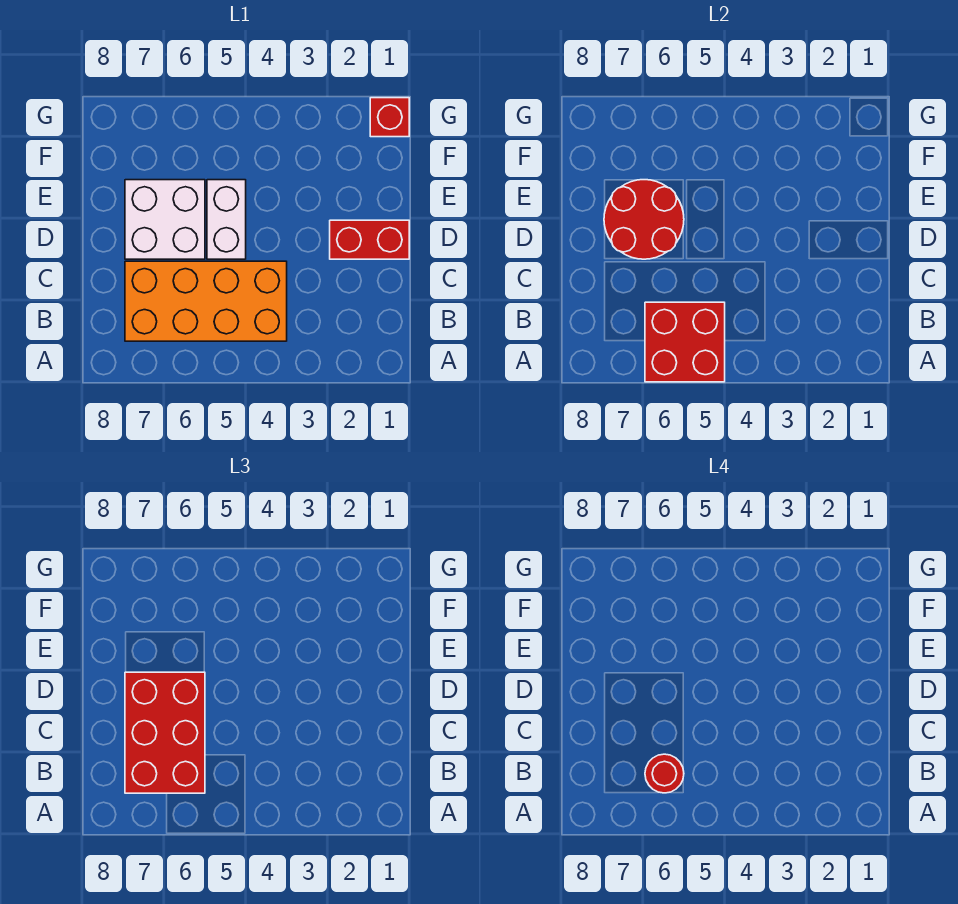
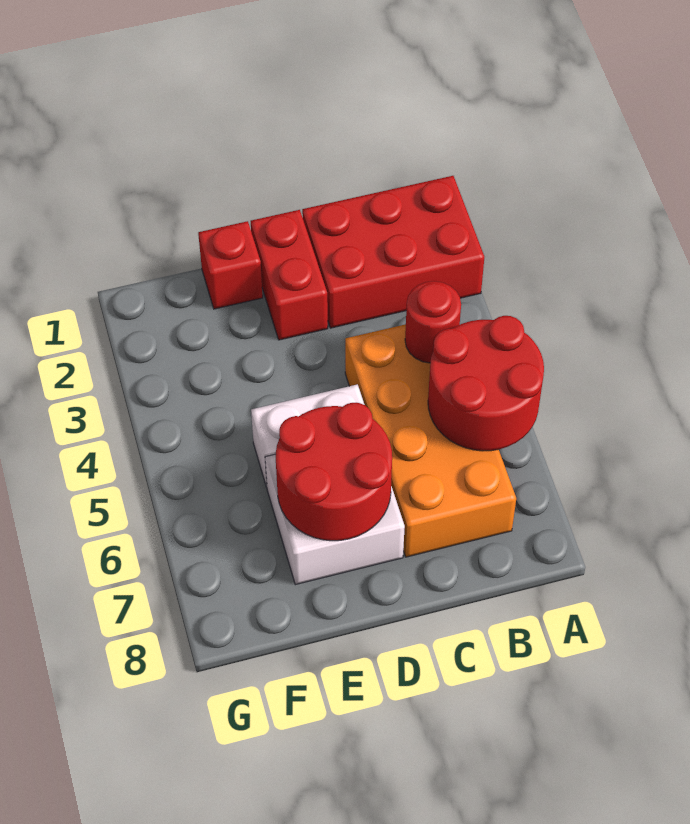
red brick A5:B6 level 2 -> red round brick A5:B6 level 2
red brick B6:D7 level 3 -> red brick A1:C2 level 1
red round brick B6 level 4 -> red round brick B4 level 2
red brick G1 level 1 -> red brick E1 level 1

